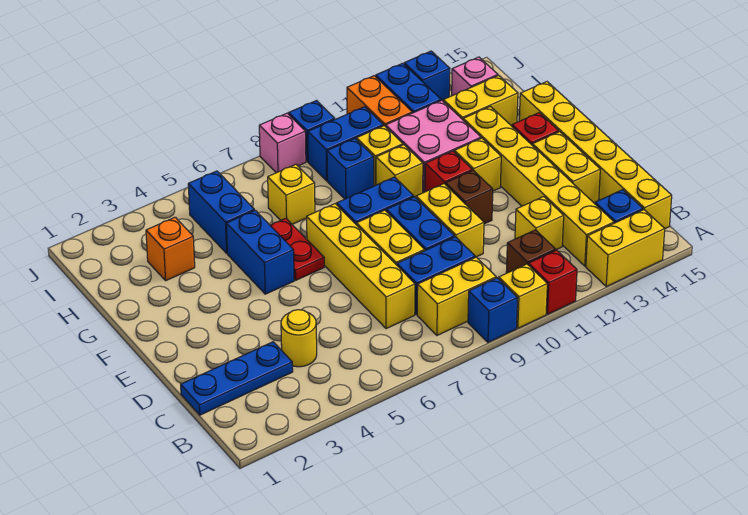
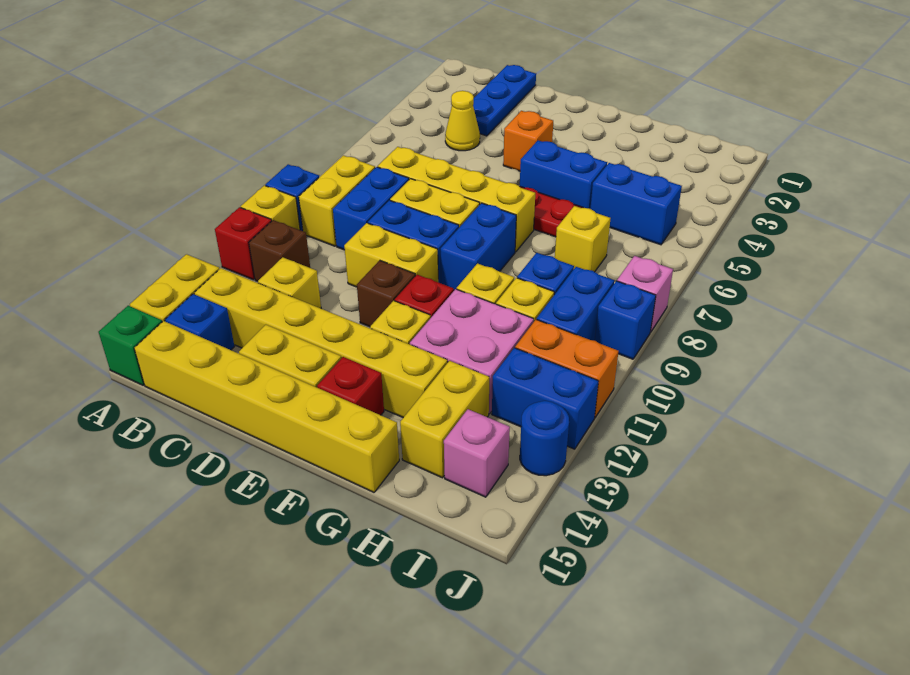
none -> green brick A15 level 1
yellow round brick C4 level 1 -> yellow cone C4 level 1
orange brick H3 level 1 -> orange brick E4 level 1
blue brick J13 level 1 -> blue round brick J13 level 1

